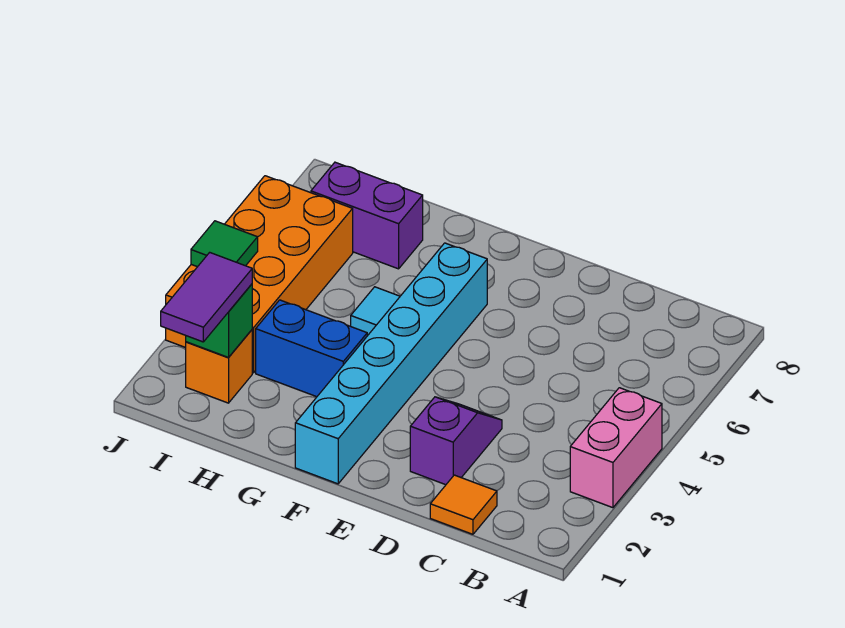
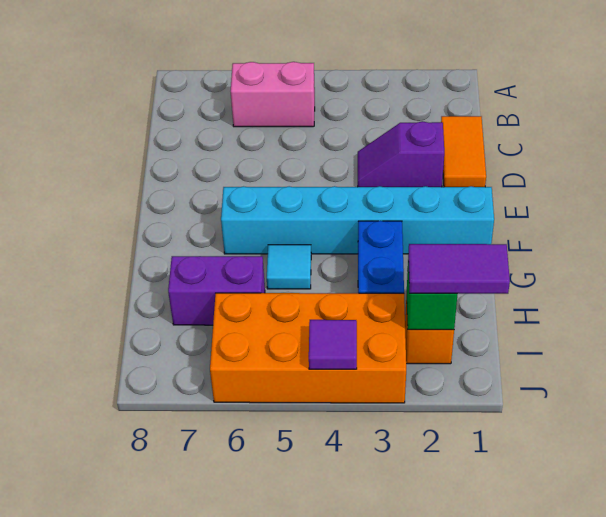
pink brick A3:A4 level 1 -> pink brick B5:B6 level 1
orange tile C1 level 1 -> orange tile C1:D1 level 1
purple brick H7:I7 level 1 -> purple brick H6:H7 level 1
green tile J4 level 2 -> purple tile J4 level 2

